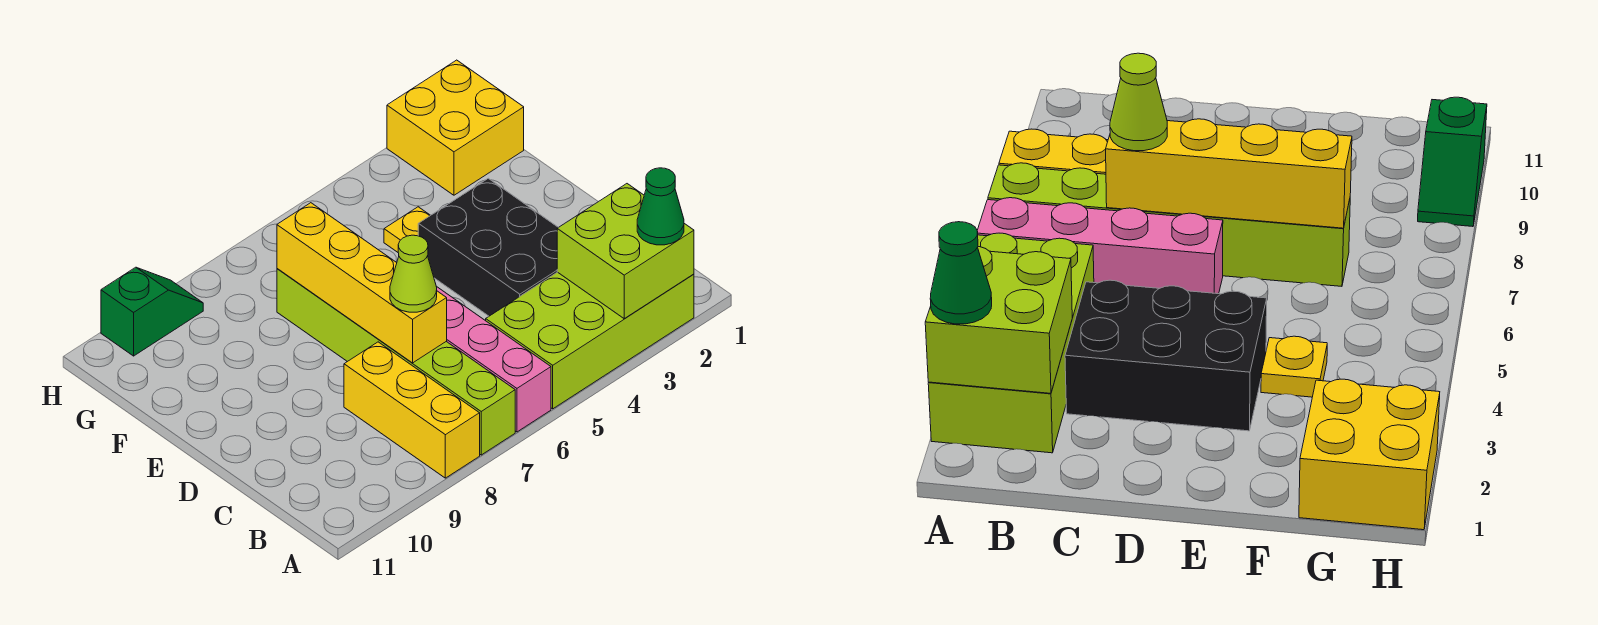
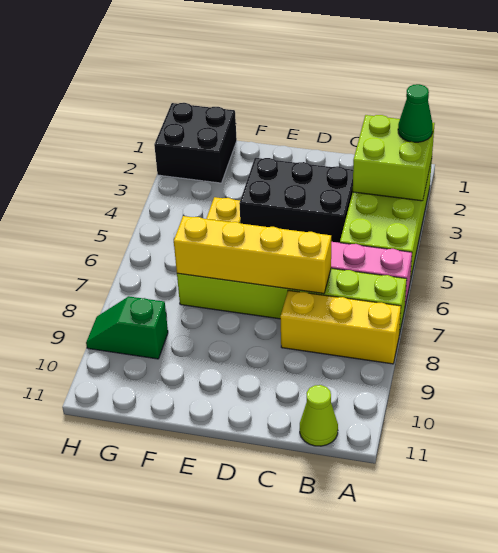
lime cone C7 level 3 -> lime cone B11 level 1
yellow brick G1:H2 level 1 -> black brick G1:H2 level 1
green slope H9:H10 level 1 top 10 -> green slope G9:H9 level 1 top G

